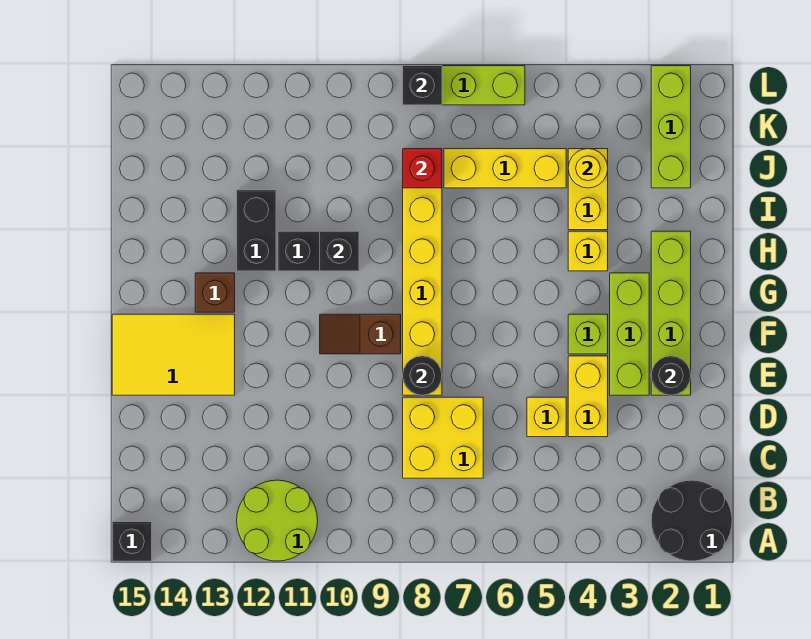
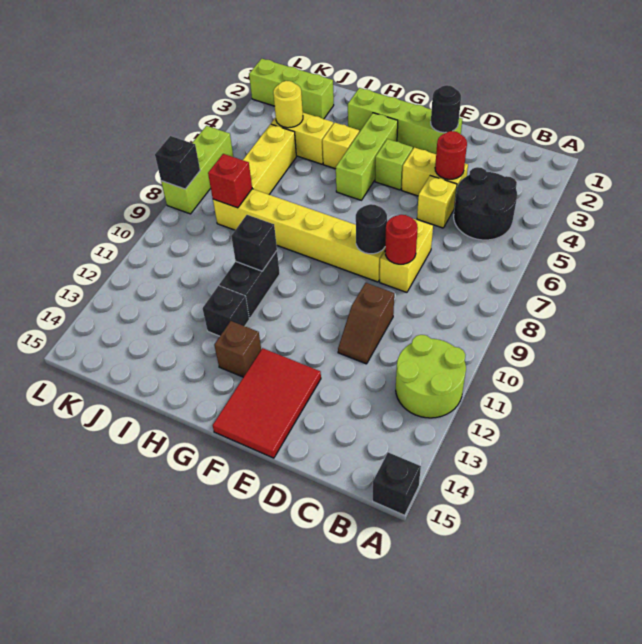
black round brick A1:B2 level 1 -> black round brick B4:C5 level 1
yellow brick C7:D8 level 1 -> yellow brick D7:D8 level 1
none -> red round brick D4 level 2
none -> red round brick D8 level 2
lime brick E3:G3 level 1 -> lime brick G3:G5 level 1
yellow tile E13:F15 level 1 -> red tile E13:F15 level 1
brown slope F9:F10 level 1 top 9 -> brown slope D10:D11 level 1 top 10
black brick H12:I12 level 1 -> black brick H12 level 1

